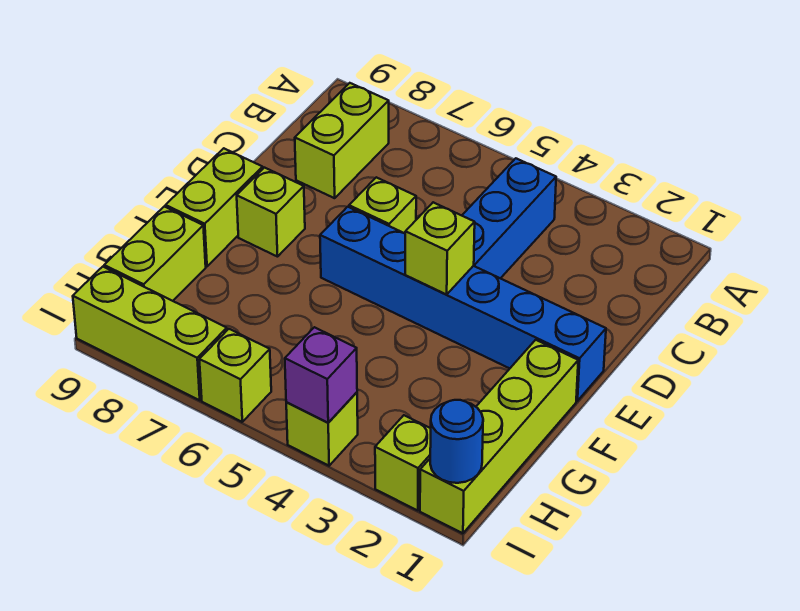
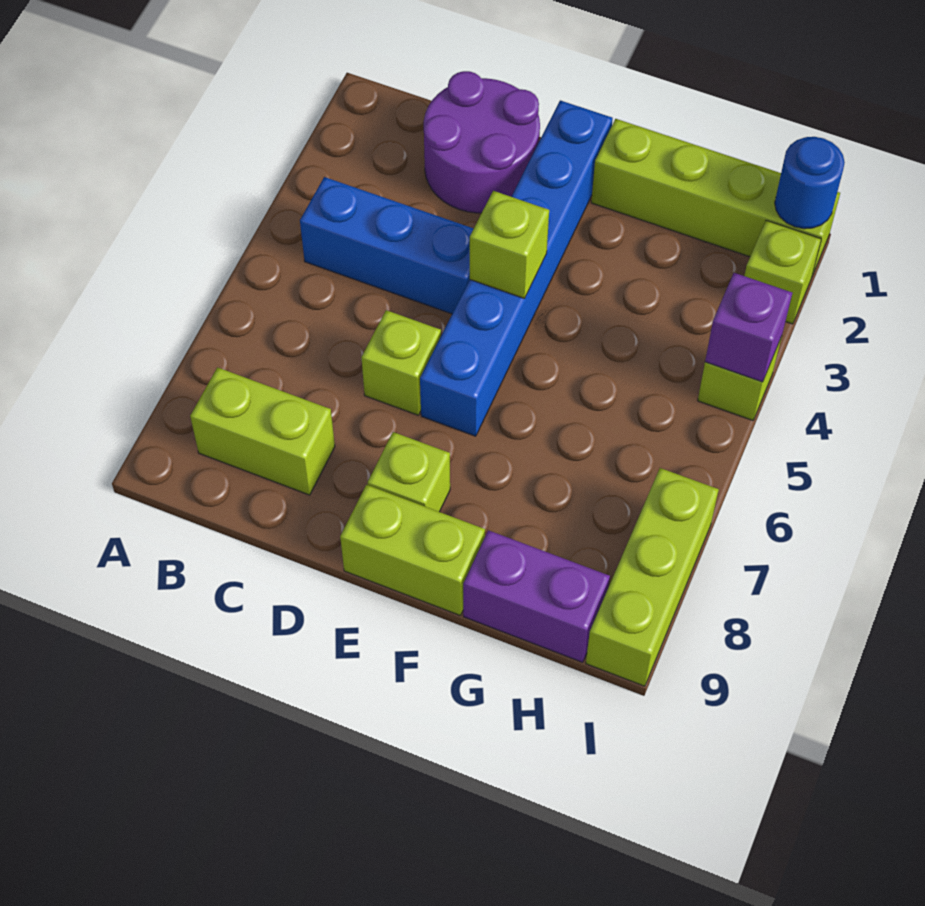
none -> purple round brick C1:D2 level 1
lime brick G9:H9 level 1 -> purple brick G9:H9 level 1
lime brick I6 level 1 -> none

